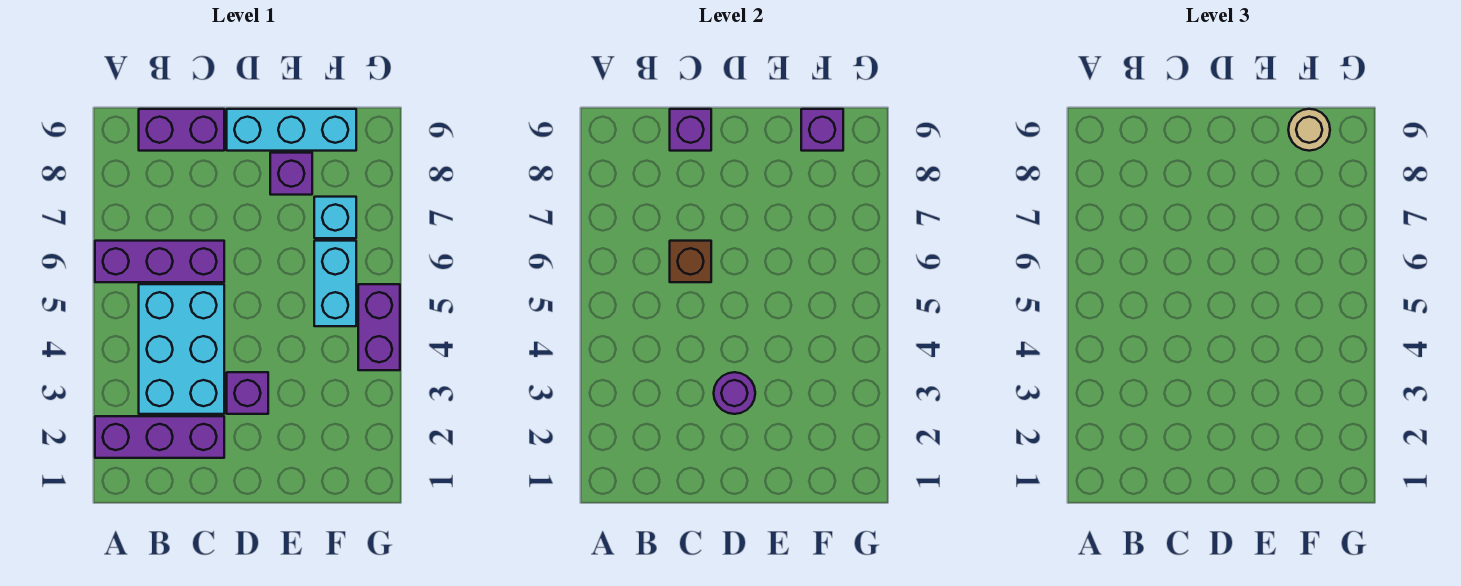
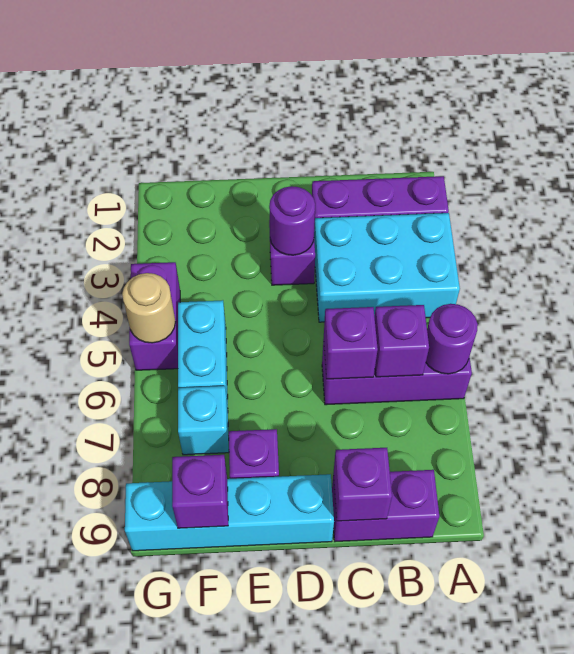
none -> purple round brick A6 level 2
cyan brick B3:C5 level 1 -> cyan brick A3:C4 level 1
none -> purple brick B6 level 2
brown brick C6 level 2 -> purple brick C6 level 2
cyan brick D9:F9 level 1 -> cyan brick D9:G9 level 1
tan round brick F9 level 3 -> tan round brick G5 level 2

